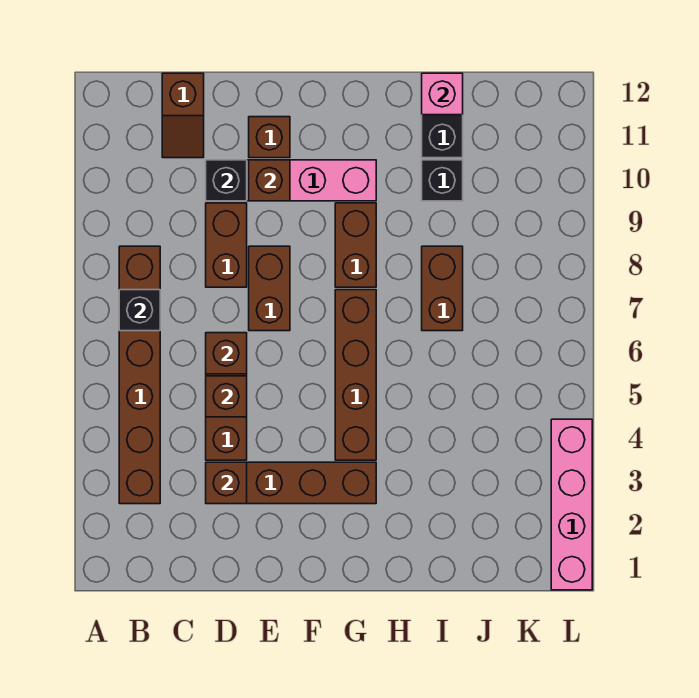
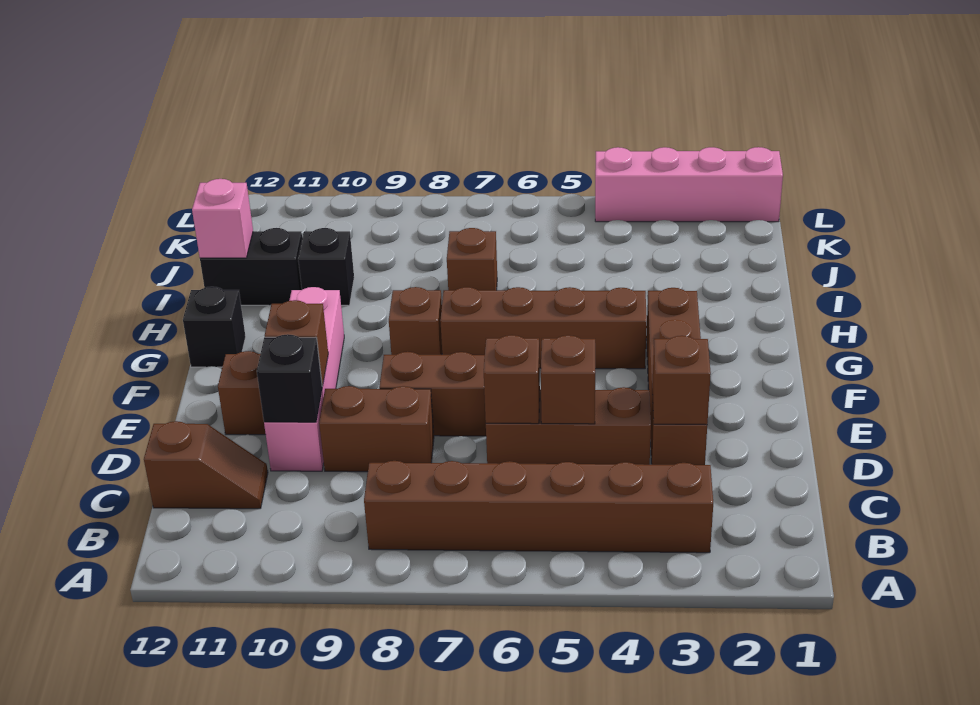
black brick B7 level 2 -> black brick G12 level 1
brown brick G8:G9 level 1 -> brown brick G8 level 1
brown brick I7:I8 level 1 -> brown brick I7 level 1

